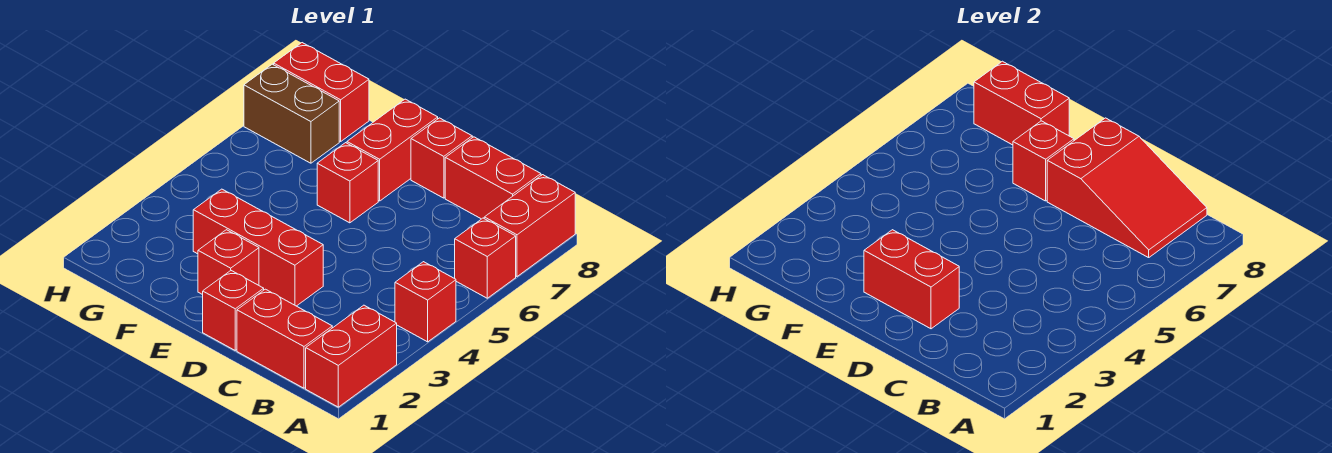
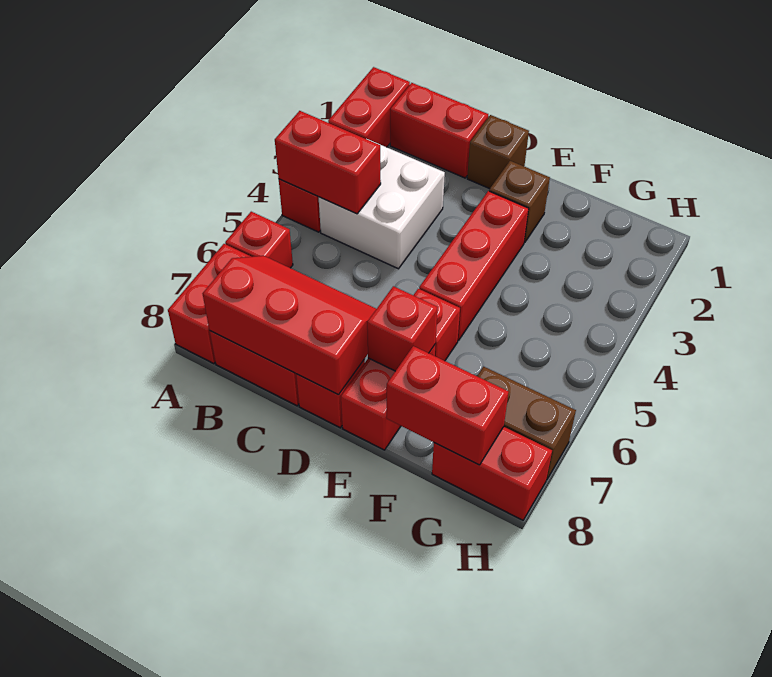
none -> white brick B3:C4 level 1
red slope B7:D8 level 2 top D -> red slope B7:D8 level 2 top 8
red brick D1 level 1 -> brown brick D1 level 1
red brick D2:E2 level 2 -> red brick A4:B4 level 2
red brick D3:F3 level 1 -> red brick E3:E5 level 1
red brick E2 level 1 -> brown brick E2 level 1

